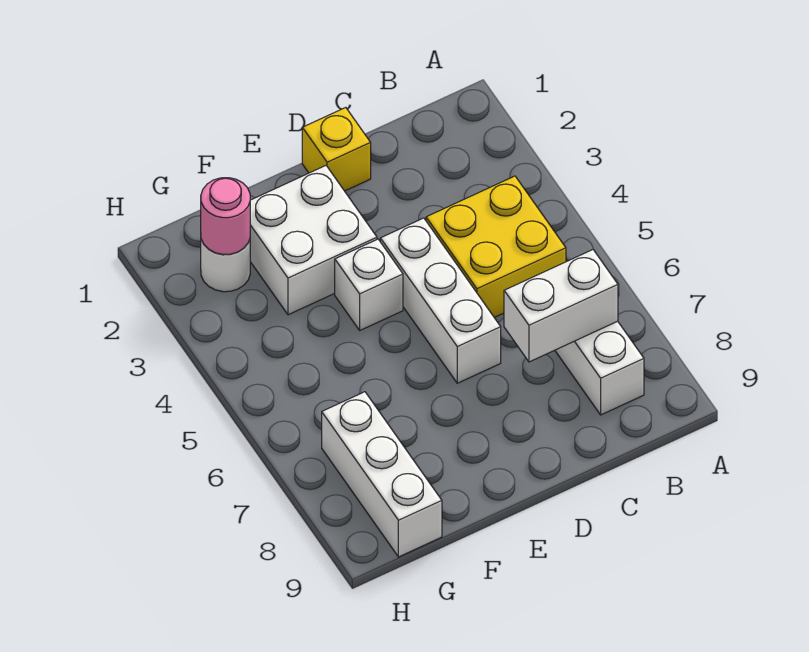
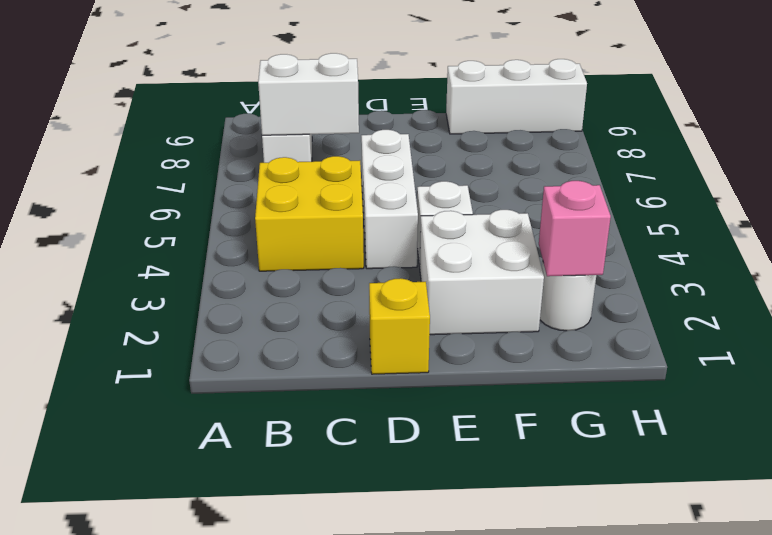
pink round brick G2 level 2 -> pink brick G2 level 2
white brick G7:G9 level 1 -> white brick F9:H9 level 1

